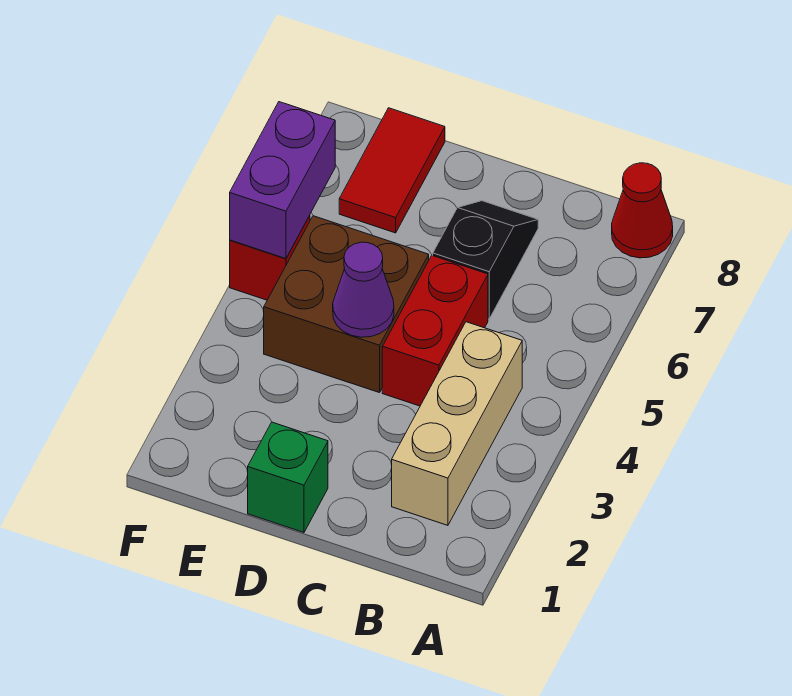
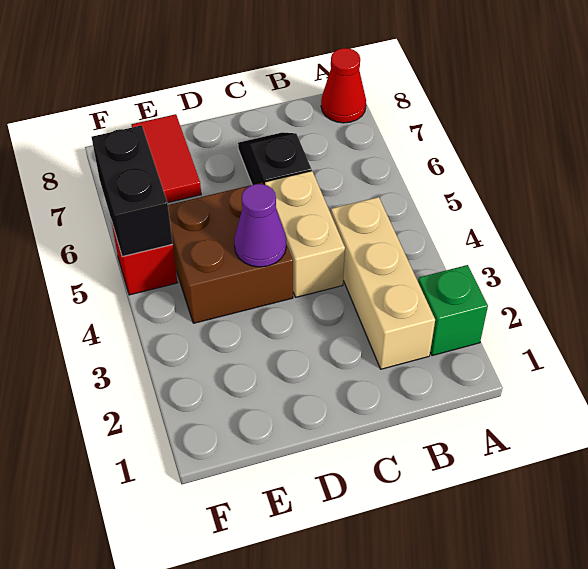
red brick C4:C5 level 1 -> tan brick C4:C5 level 1
green brick D1 level 1 -> green brick A2 level 1
purple brick F5:F6 level 2 -> black brick F5:F6 level 2

